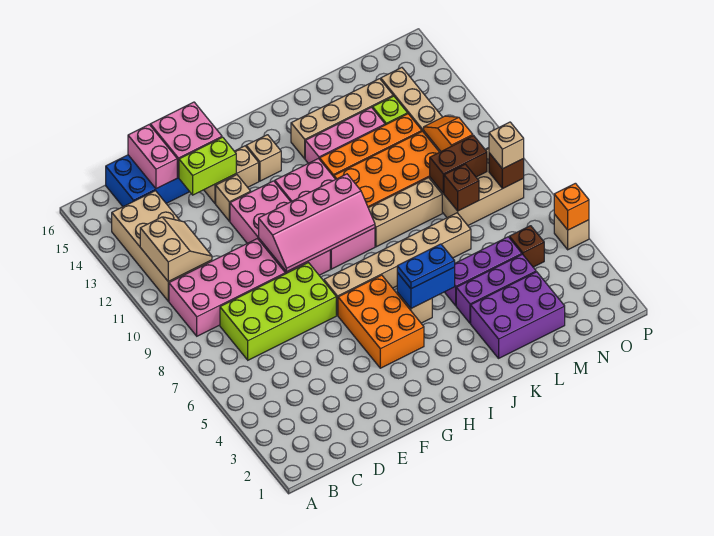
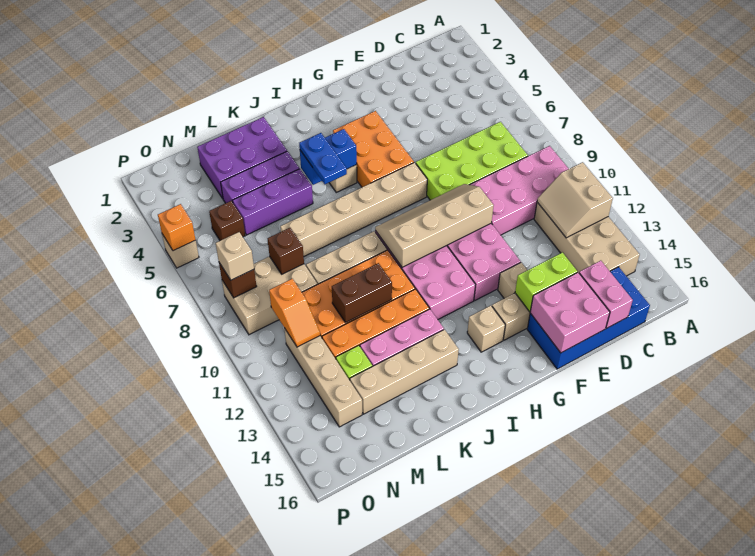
pink slope F9:I10 level 2 top 10 -> tan slope F9:I10 level 2 top 10
blue plate I5:J5 level 3 -> blue plate J5:J6 level 3
brown brick M9:N9 level 2 -> brown brick K11:L11 level 2

